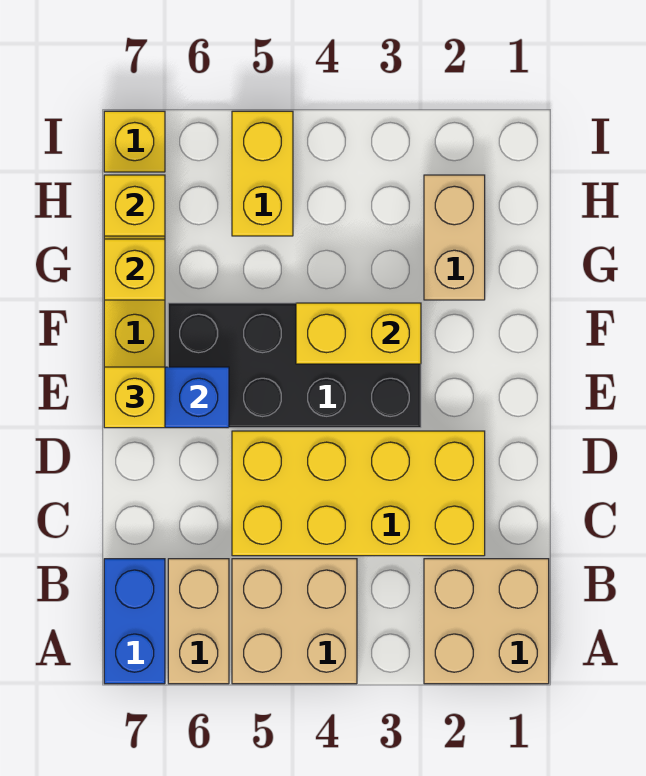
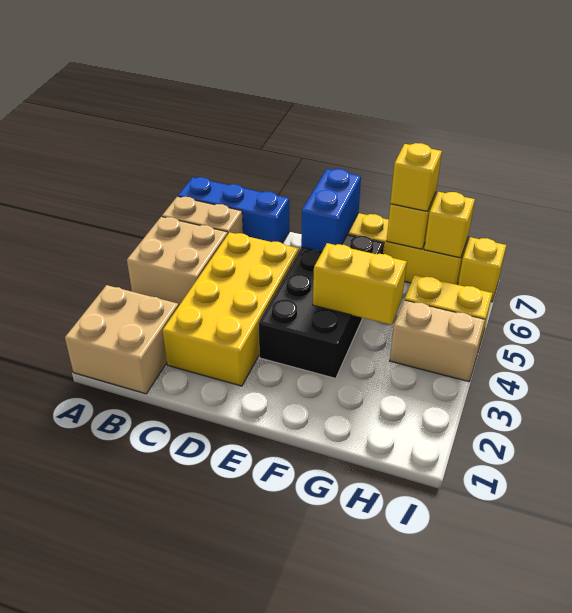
blue brick A7:B7 level 1 -> blue brick A7:C7 level 1
yellow brick E7 level 3 -> yellow brick G7 level 3
yellow brick F3:F4 level 2 -> yellow brick F4:G4 level 2
tan brick G2:H2 level 1 -> tan brick H4:I4 level 1

